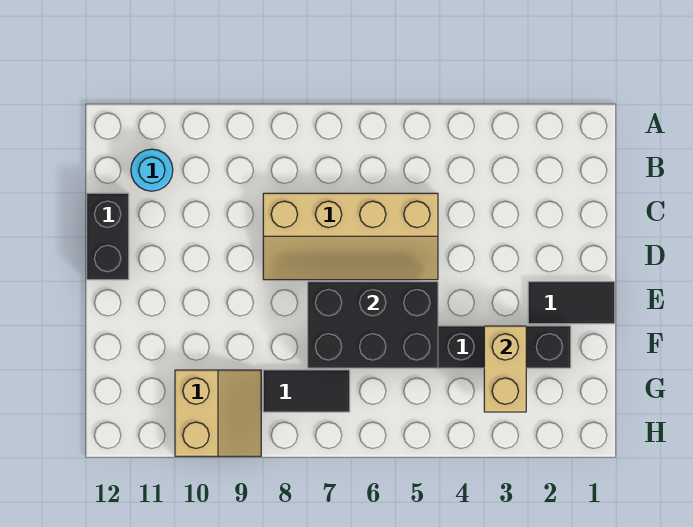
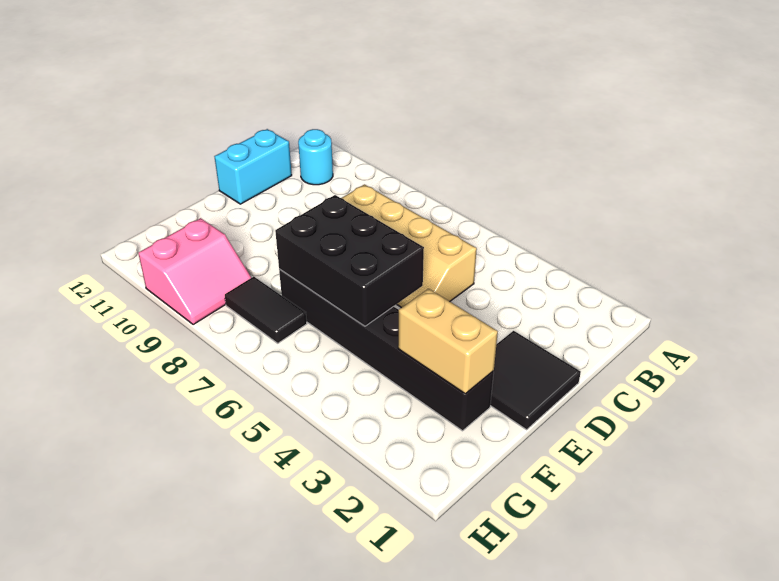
black brick C12:D12 level 1 -> cyan brick C12:D12 level 1
black tile E1:E2 level 1 -> black tile D1:E2 level 1
tan brick F3:G3 level 2 -> tan brick F2:F3 level 2
tan slope G9:H10 level 1 top 10 -> pink slope G9:H10 level 1 top 10

